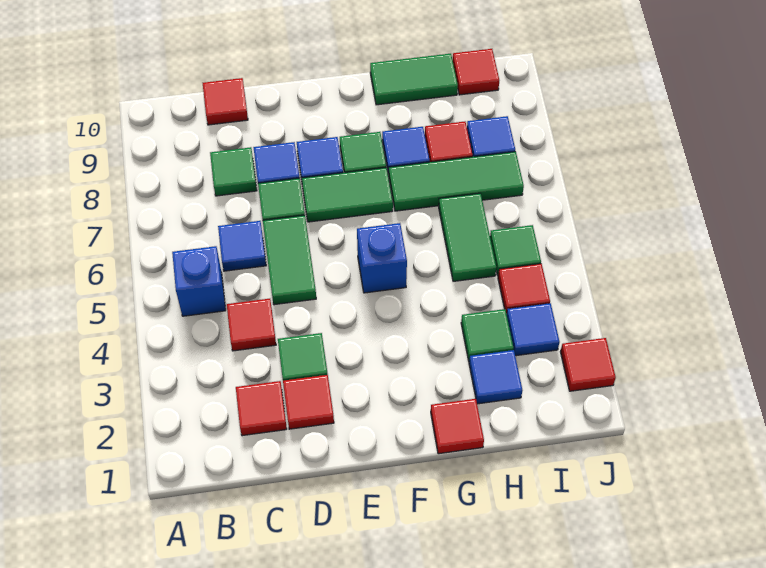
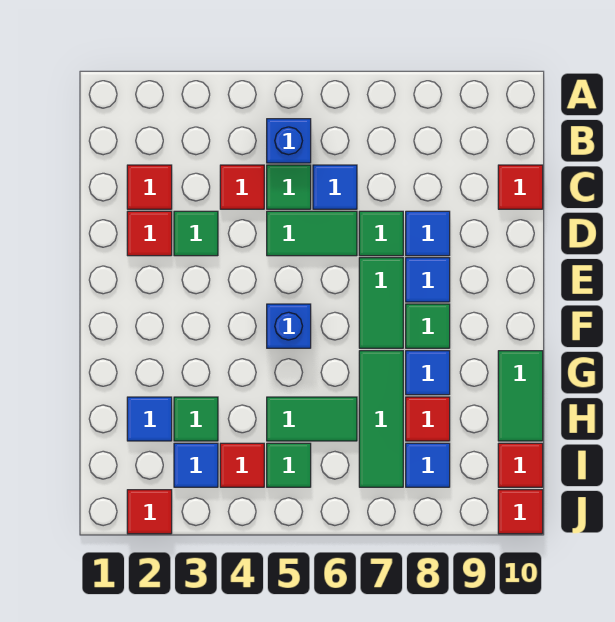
green tile C8 level 1 -> green tile C5 level 1
red tile G1 level 1 -> red tile J10 level 1

